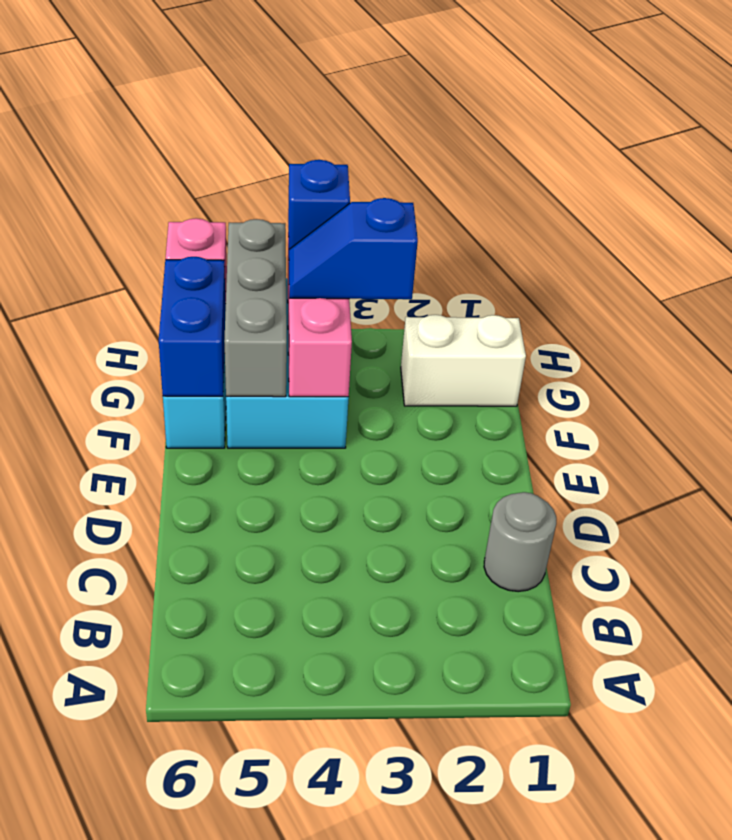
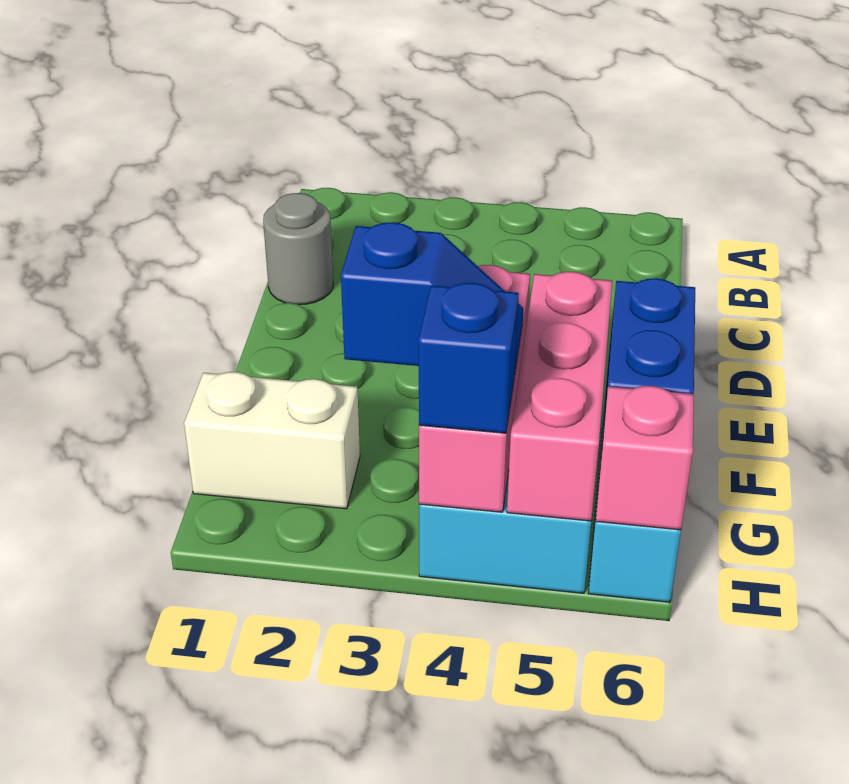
grey brick F5:H5 level 2 -> pink brick F5:H5 level 2

